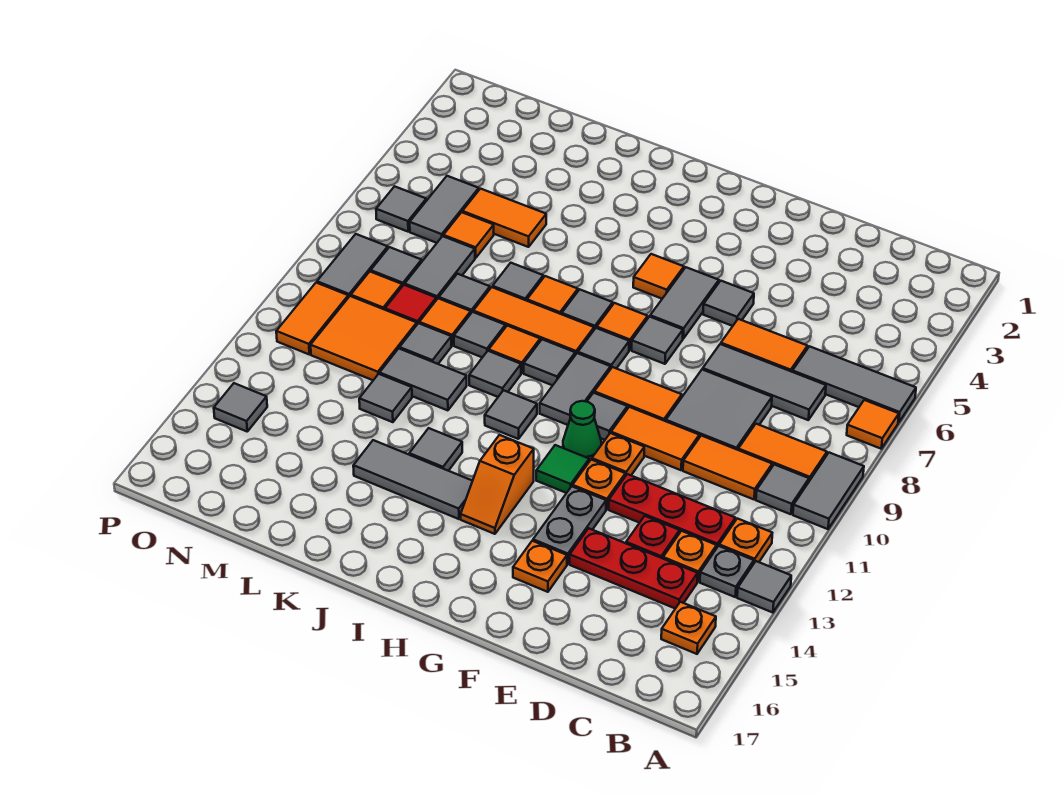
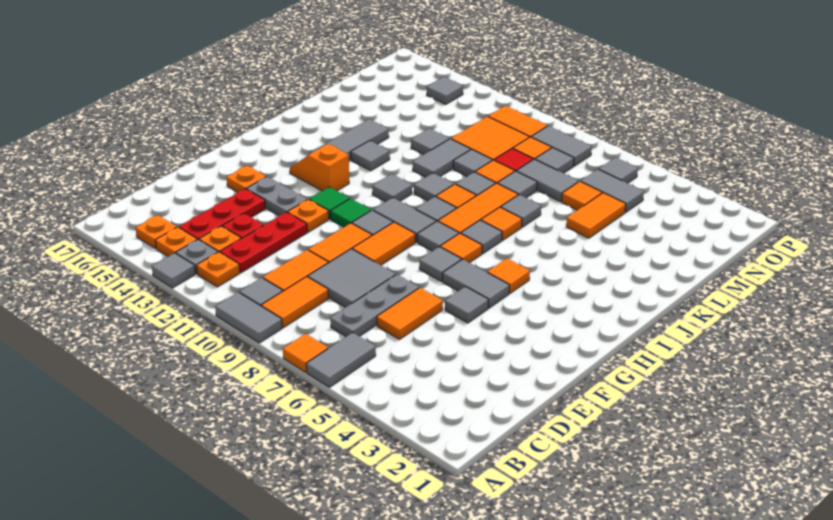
grey tile A6:C6 level 1 -> grey tile A6:B6 level 1
grey tile C7:E7 level 1 -> grey plate C7:E7 level 1
orange plate F11 level 1 -> orange plate B14 level 1
green cone G11 level 1 -> green tile G11 level 1

